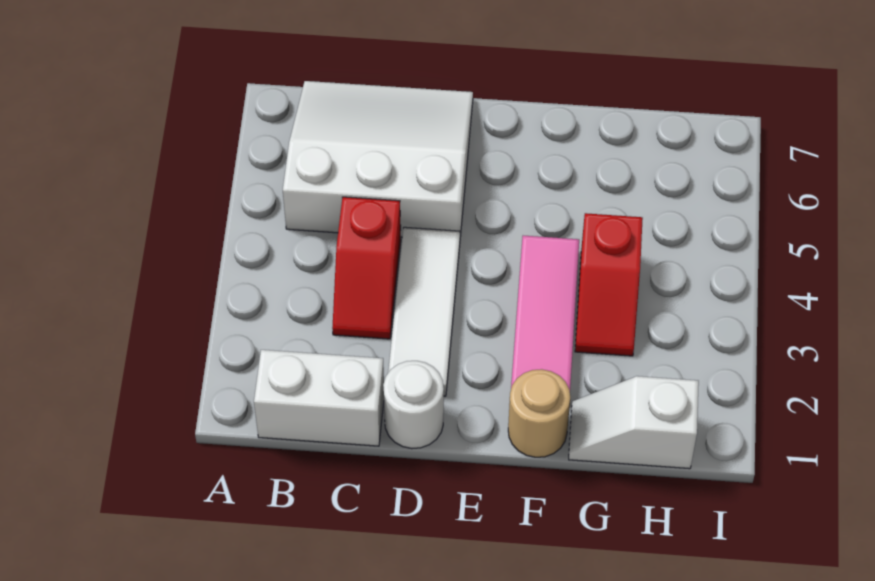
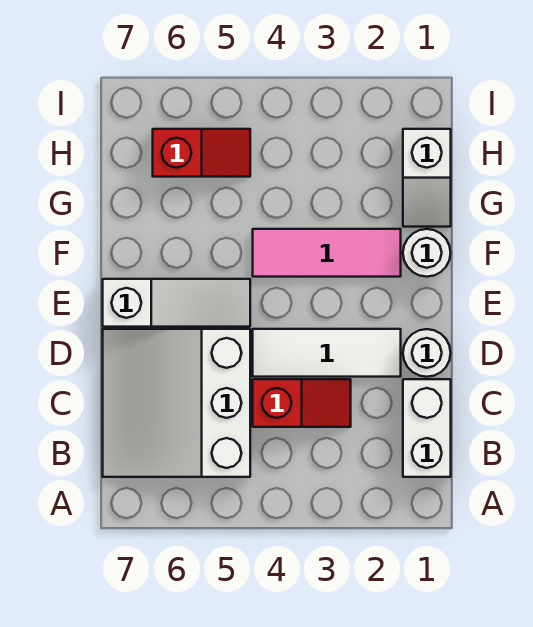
none -> white slope E5:E7 level 1 top 7
tan round brick F1 level 1 -> white round brick F1 level 1
red slope G3:G4 level 1 top 4 -> red slope H5:H6 level 1 top 6

